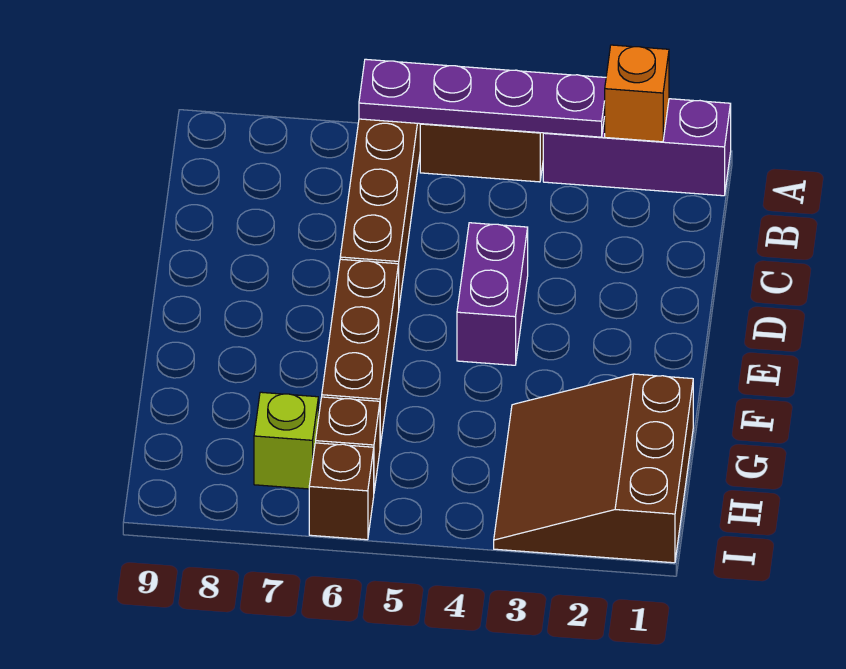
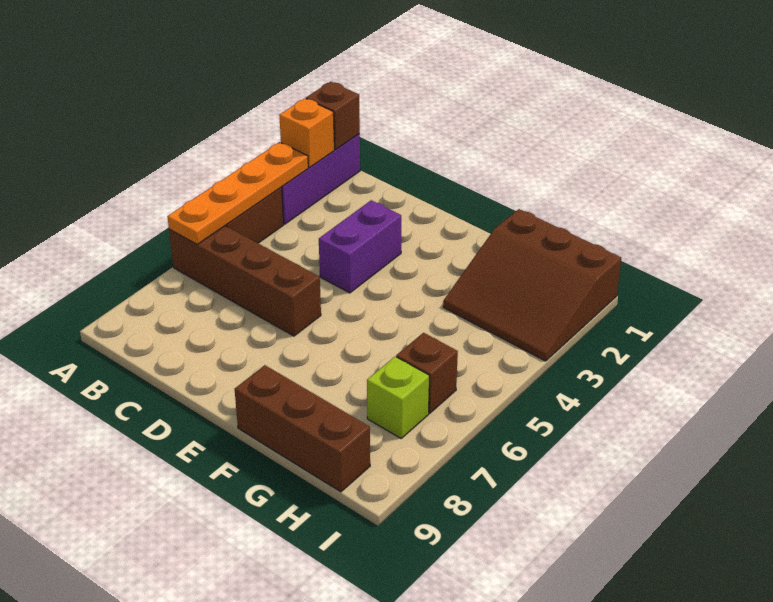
purple plate A3:A6 level 2 -> orange plate A3:A6 level 2
purple brick D4:E4 level 1 -> purple brick D3:D4 level 1
brown brick E6:G6 level 1 -> brown brick F9:H9 level 1
brown brick I6 level 1 -> brown brick A1 level 2

